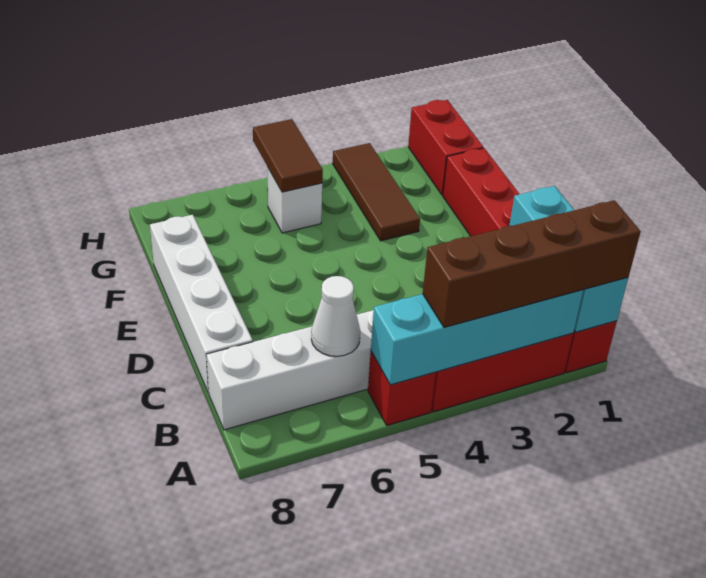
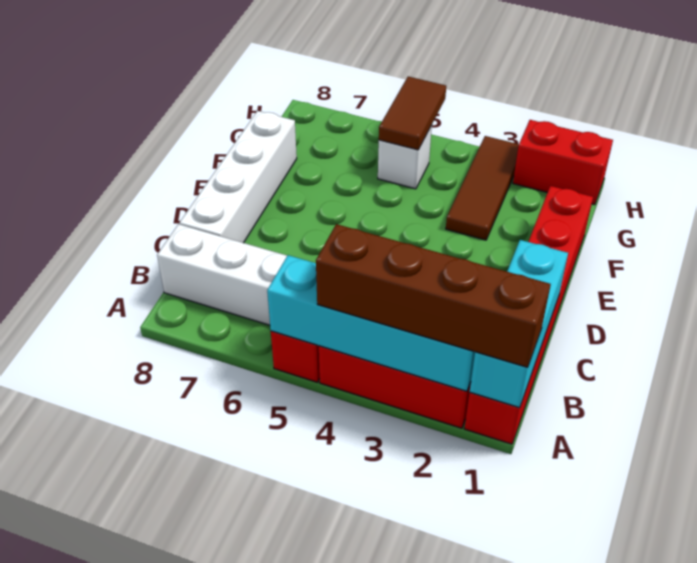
white cone B6 level 2 -> none
red brick G1:H1 level 1 -> red brick H1:H2 level 1

